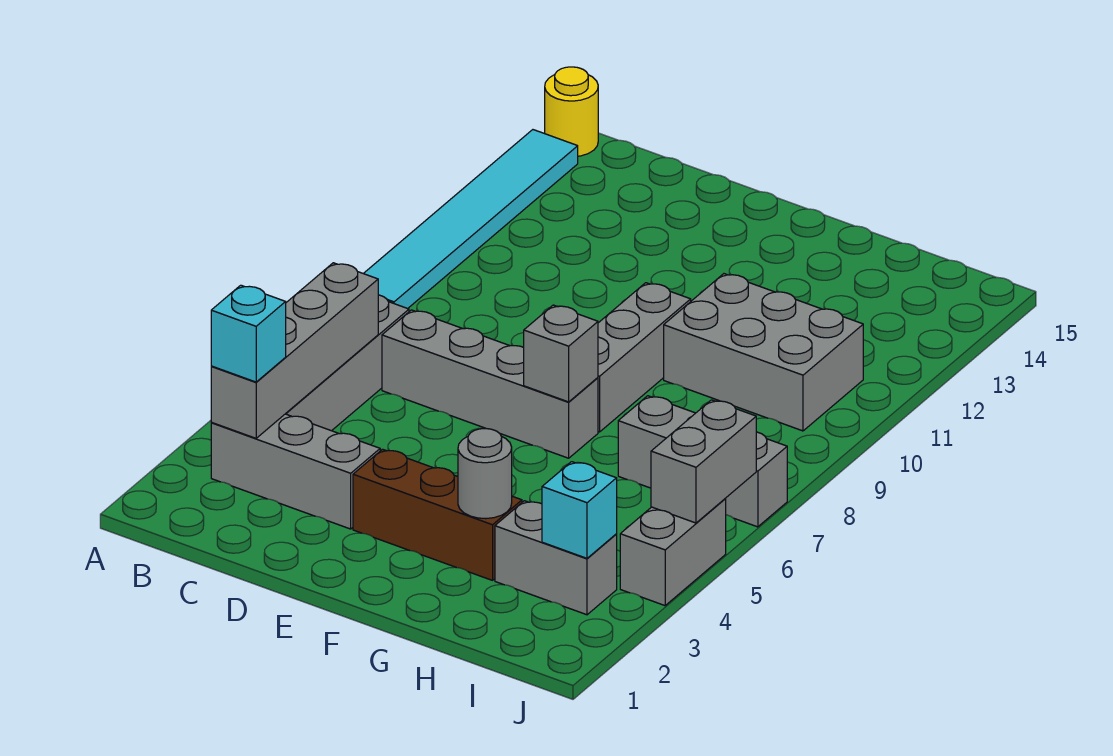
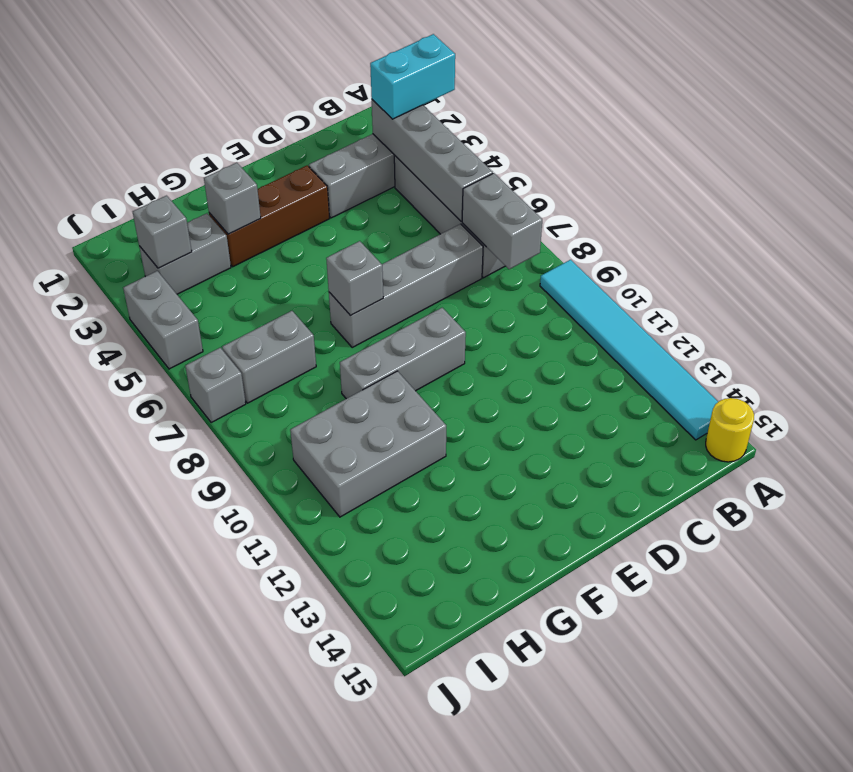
cyan brick B3 level 3 -> cyan brick A3:B3 level 3
grey brick F8:F10 level 1 -> grey brick E9:G9 level 1
grey round brick G3 level 2 -> grey brick G3 level 2
cyan brick I3 level 2 -> grey brick I3 level 2
grey brick J5:J6 level 2 -> grey brick B7:B8 level 2

